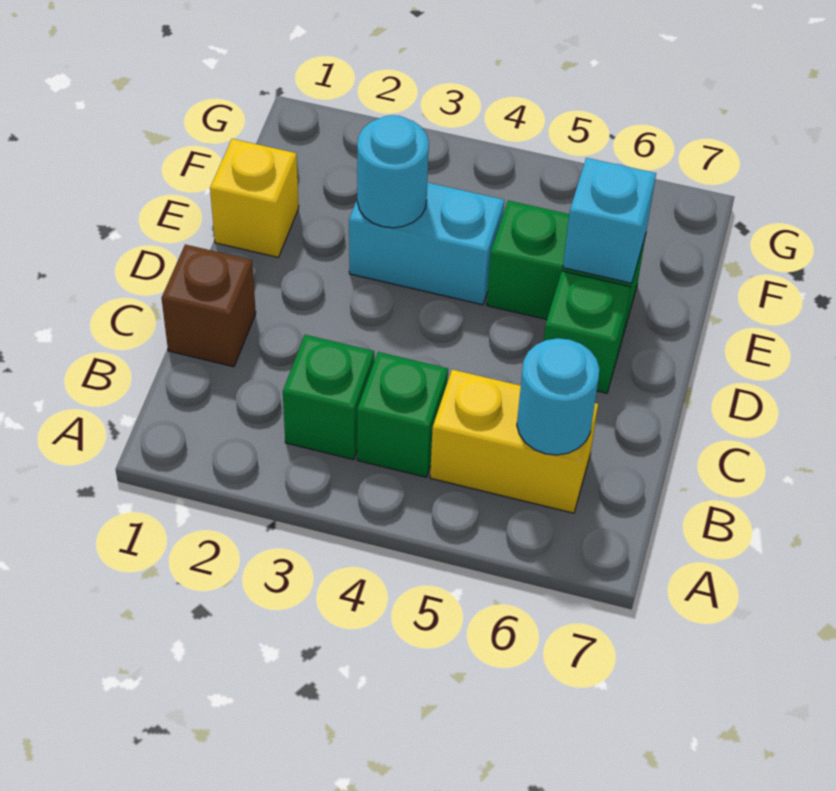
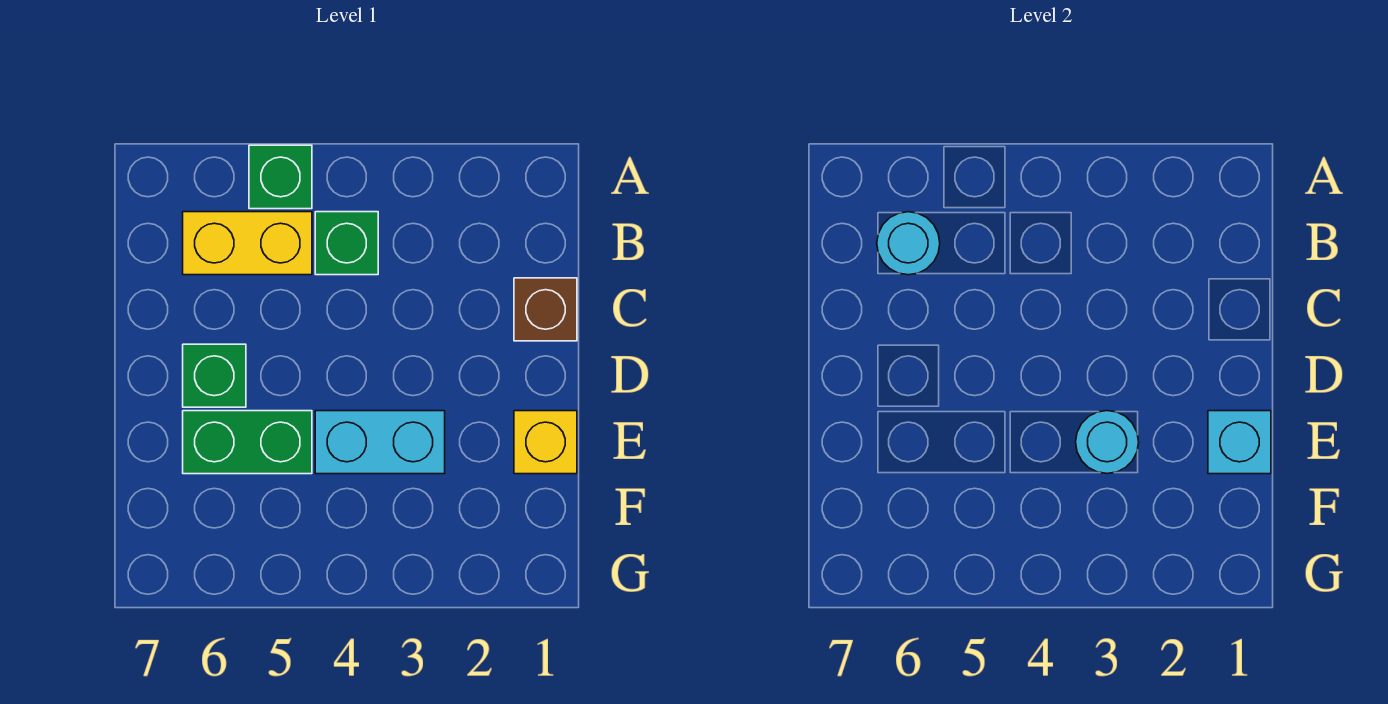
green brick B3 level 1 -> green brick A5 level 1
cyan brick E6 level 2 -> cyan brick E1 level 2

